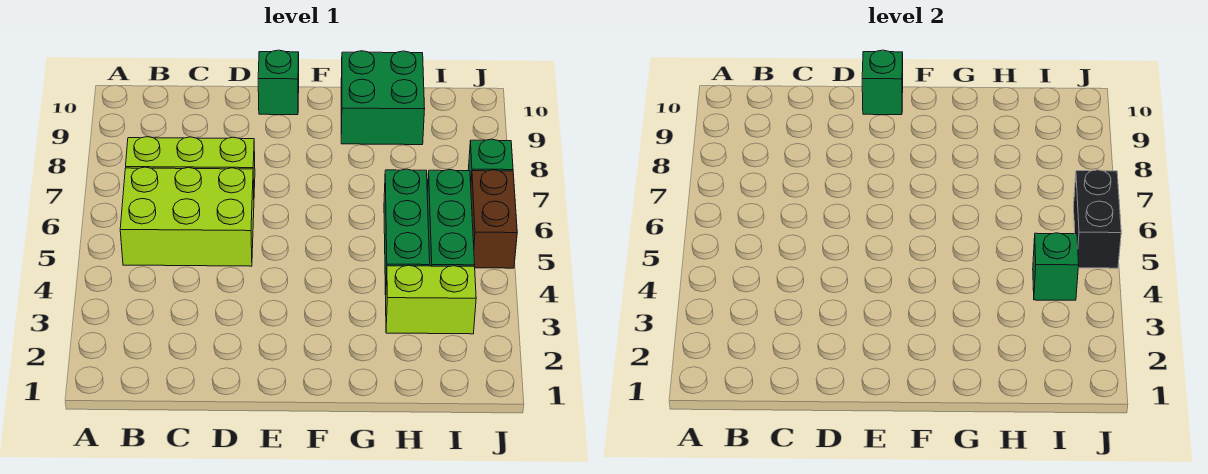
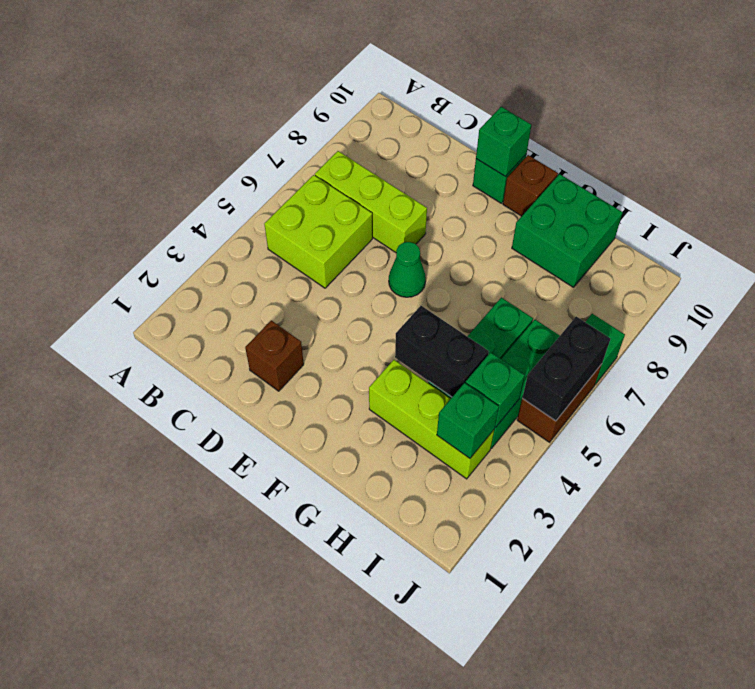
lime brick B5:D6 level 1 -> lime brick B5:C6 level 1
none -> brown brick D2 level 1
none -> green cone E6 level 1
none -> brown brick F10 level 1
none -> black brick G4:H4 level 2
lime brick H3:I3 level 1 -> lime brick G3:I3 level 1
none -> green brick I3 level 2

